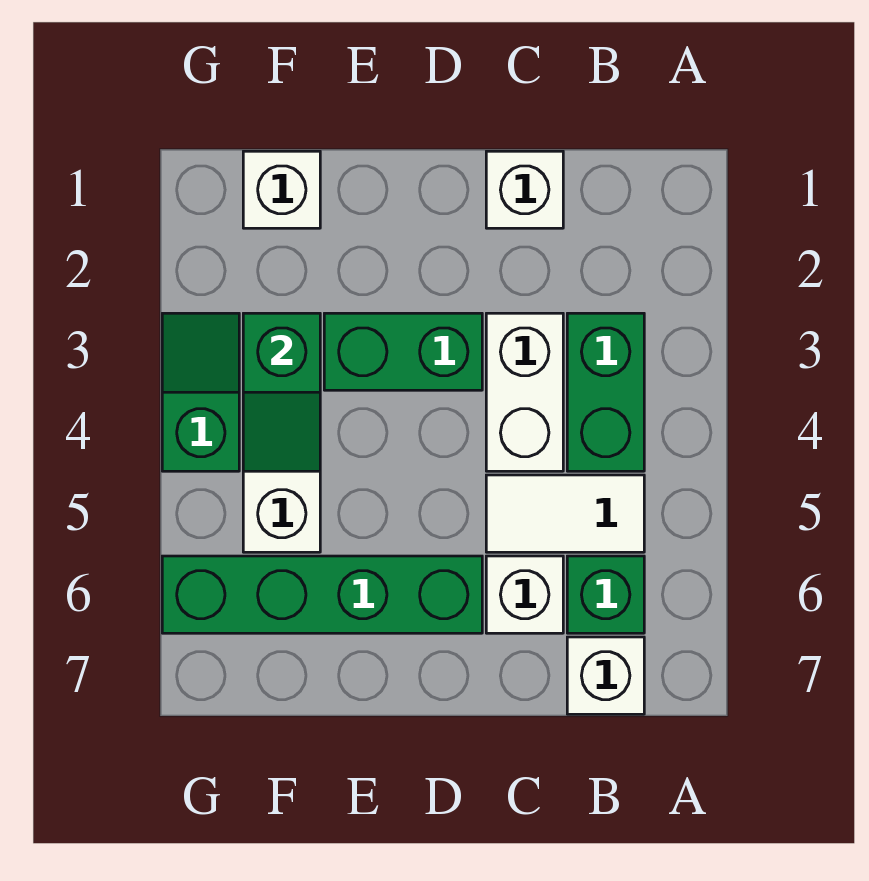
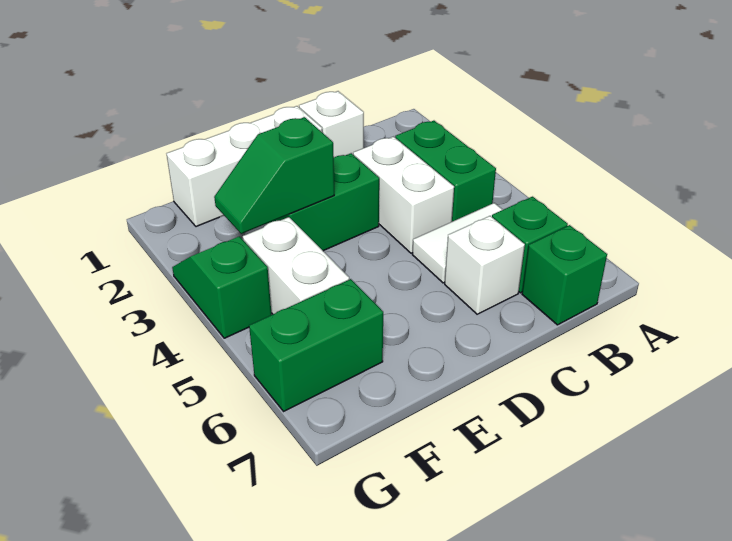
white brick B7 level 1 -> green brick B7 level 1
green brick D6:G6 level 1 -> green brick F6:G6 level 1
white brick F1 level 1 -> white brick D1:F1 level 1
green slope F3:F4 level 2 top 3 -> green slope E3:F3 level 2 top E

